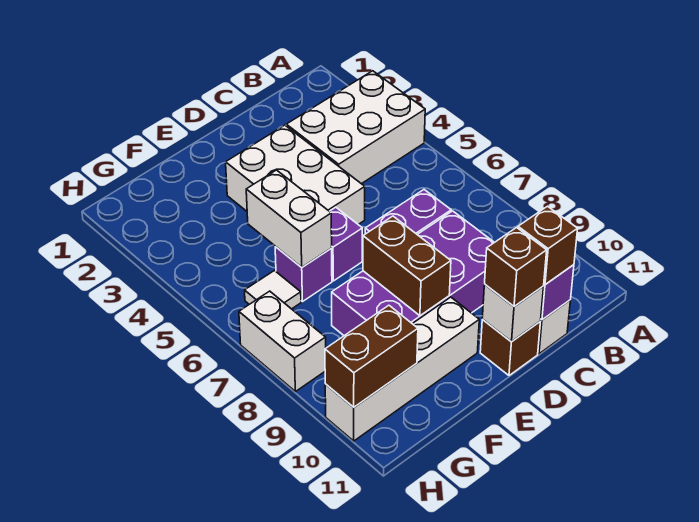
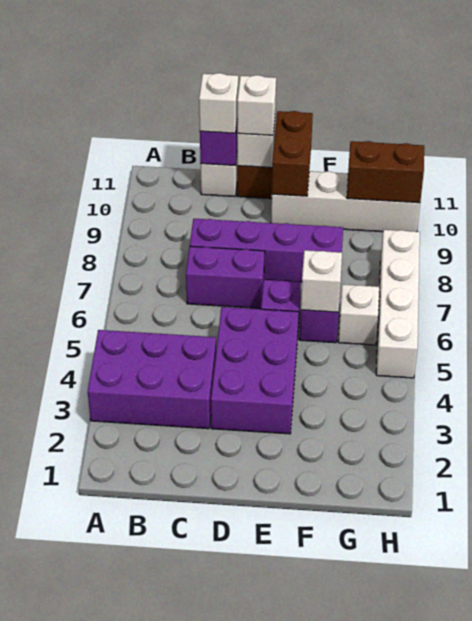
white brick A3:C4 level 1 -> purple brick A3:C4 level 1
purple brick C8:F9 level 1 -> purple brick C8:F8 level 1
brown brick C11 level 3 -> white brick C11 level 3
white brick D3:E5 level 1 -> purple brick D3:E5 level 1
brown brick D11 level 3 -> white brick D11 level 3
brown brick E8:E9 level 2 -> brown brick E10:E11 level 2
white brick F5:F6 level 2 -> white brick F6 level 2
white tile G6 level 1 -> white brick G6 level 1
white brick H7:H8 level 1 -> white brick H5:H8 level 1

